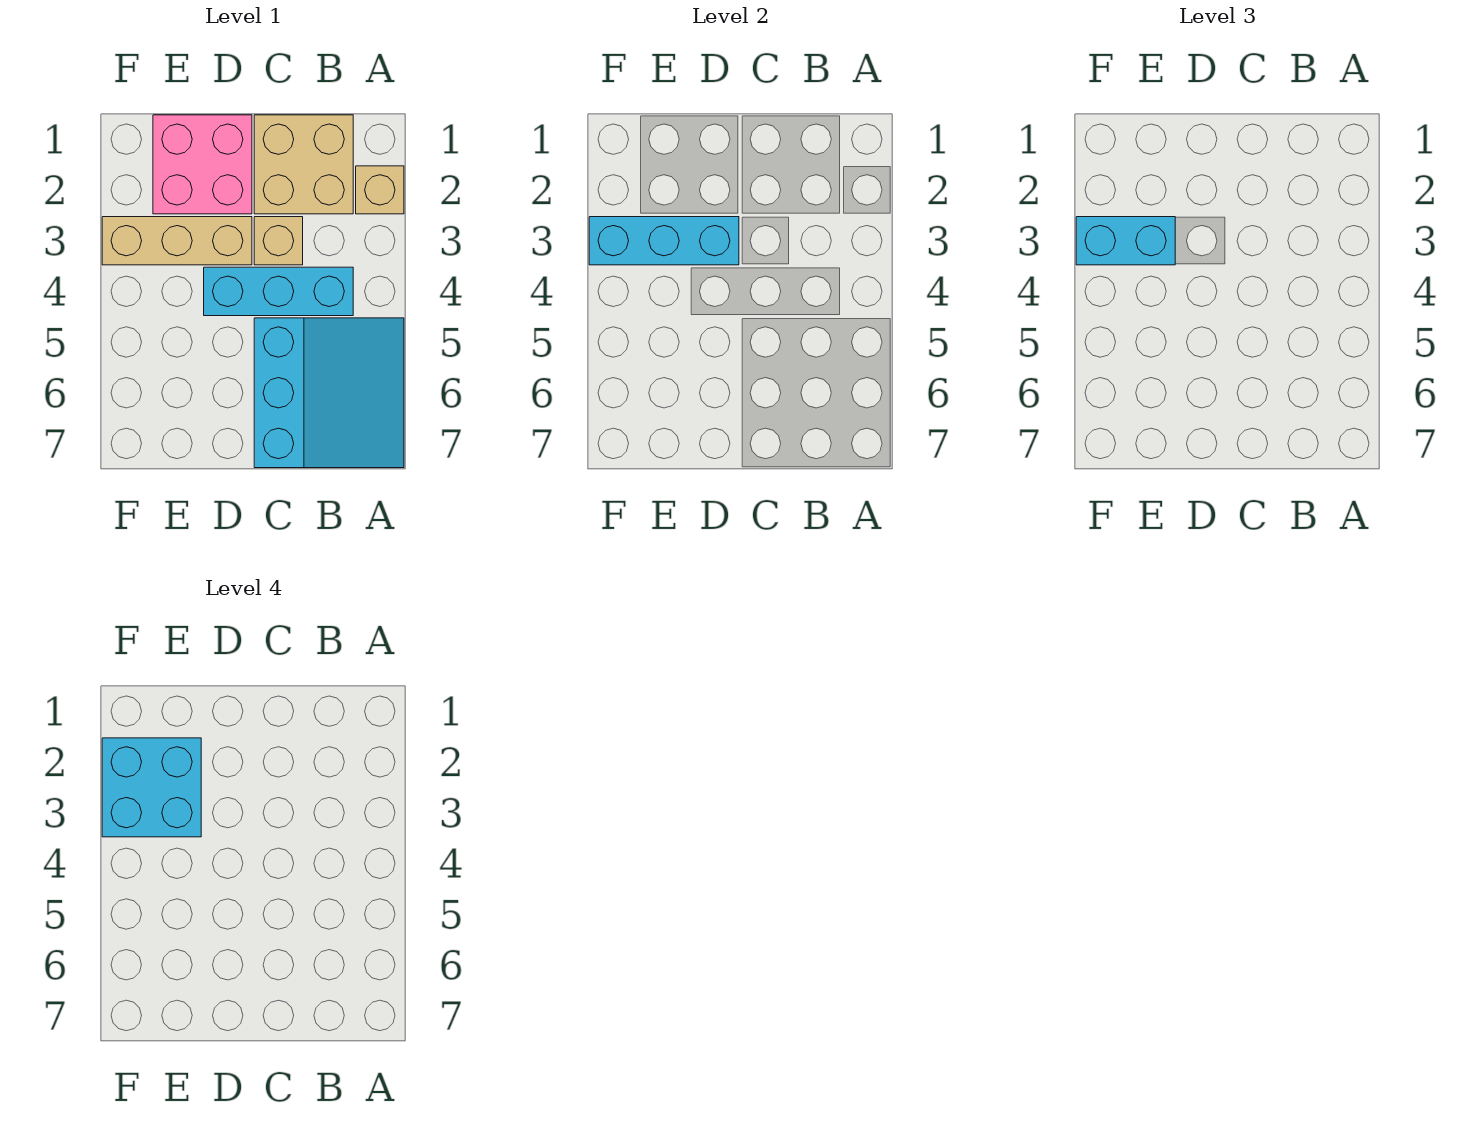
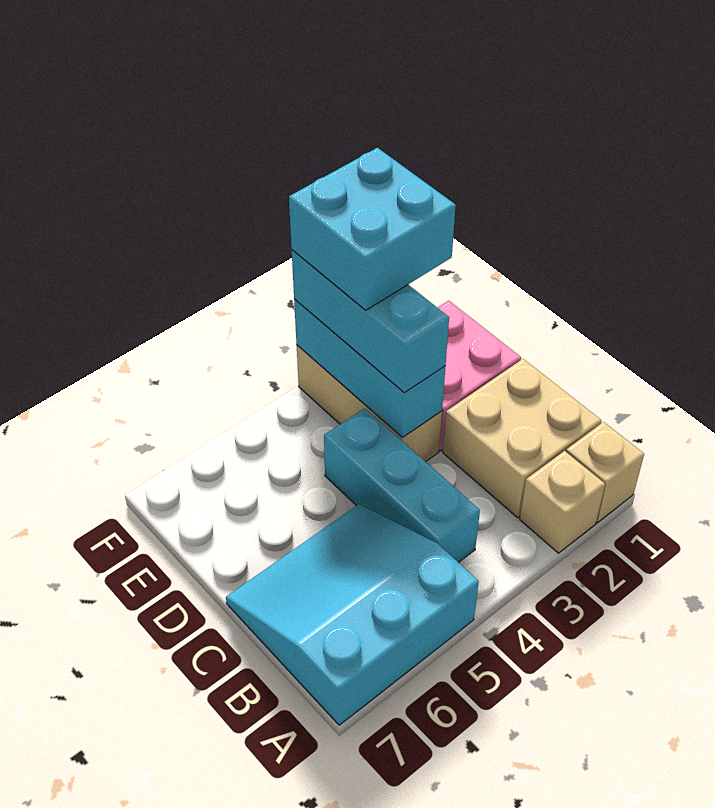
cyan slope A5:C7 level 1 top C -> cyan slope A5:C7 level 1 top A
tan brick C3 level 1 -> tan brick A1 level 1
cyan brick E3:F3 level 3 -> cyan brick D3:F3 level 3

